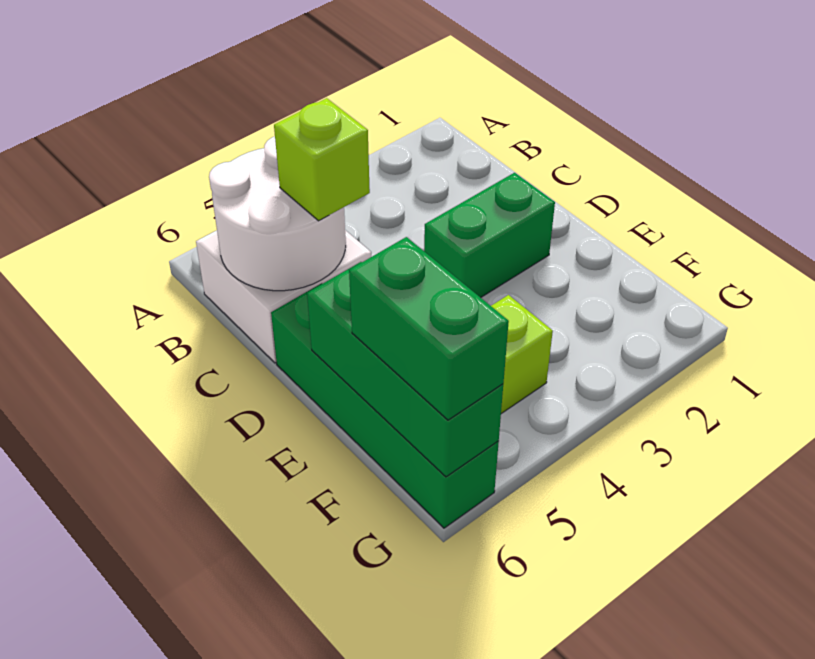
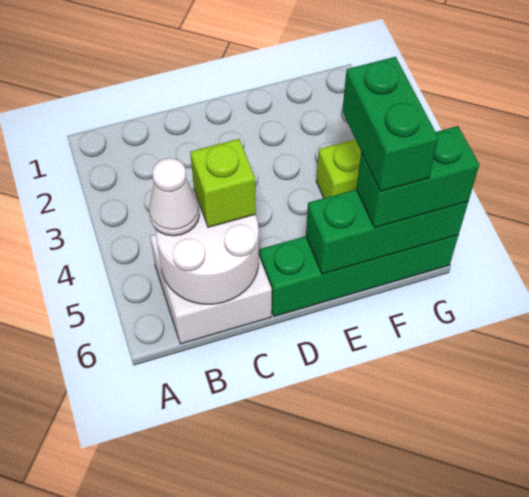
none -> white cone B5 level 3
green brick D2:D3 level 1 -> green brick F5:F6 level 4

